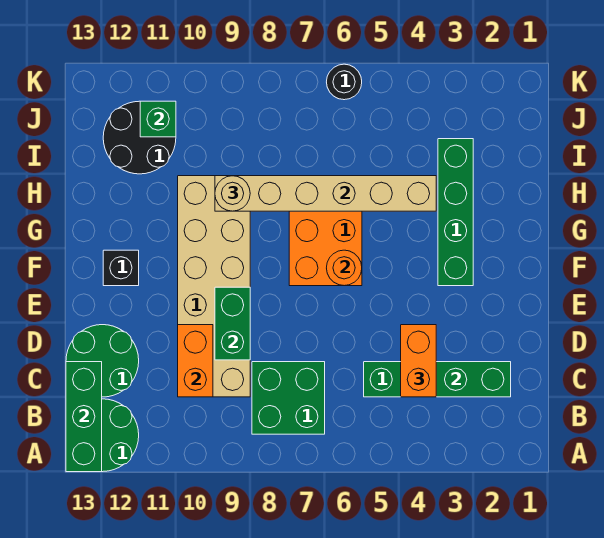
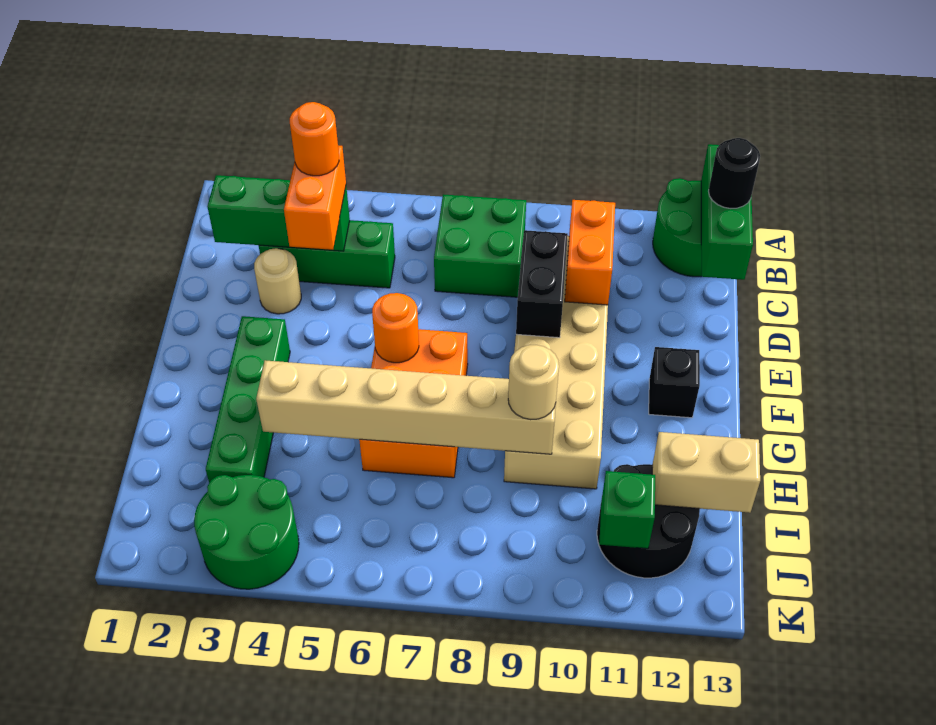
none -> orange round brick C4 level 4
green round brick C12:D13 level 1 -> green round brick J3:K4 level 1
none -> tan round brick D3 level 1
green brick D9:E9 level 2 -> black brick D9:E9 level 2
none -> tan brick I12:I13 level 2
black round brick K6 level 1 -> black round brick B13 level 3

